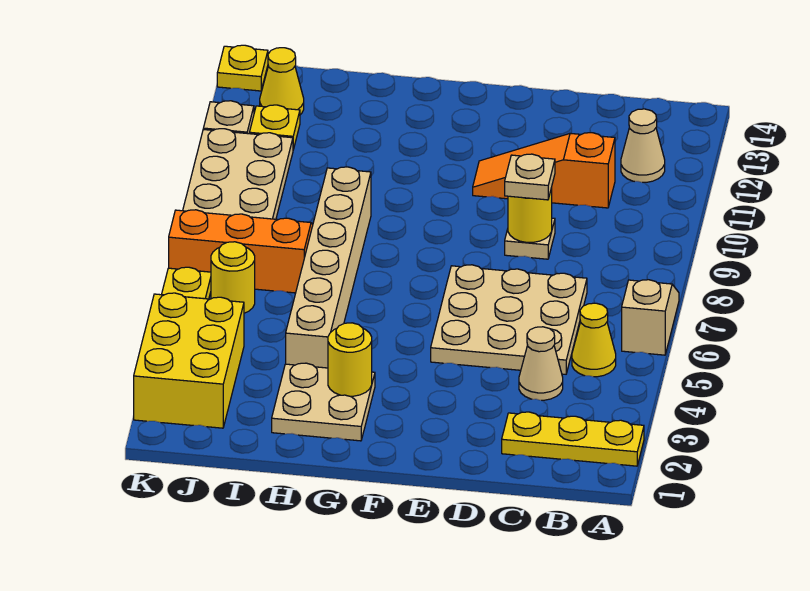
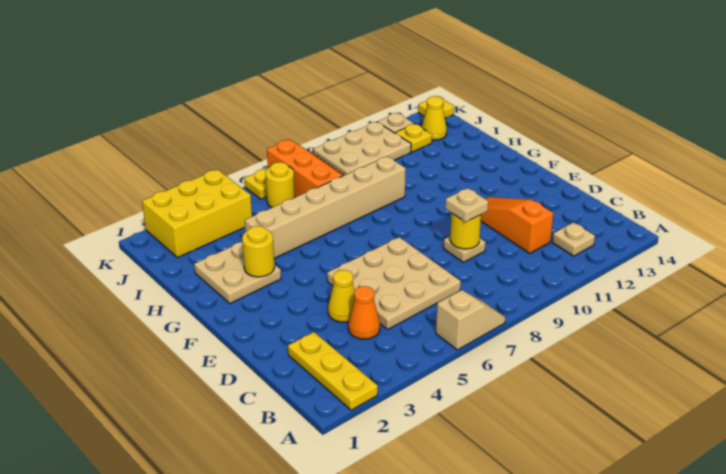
yellow cone B5 level 1 -> yellow cone D4 level 1
tan cone B12 level 1 -> tan plate B12 level 1
tan cone C4 level 1 -> orange cone C4 level 1

